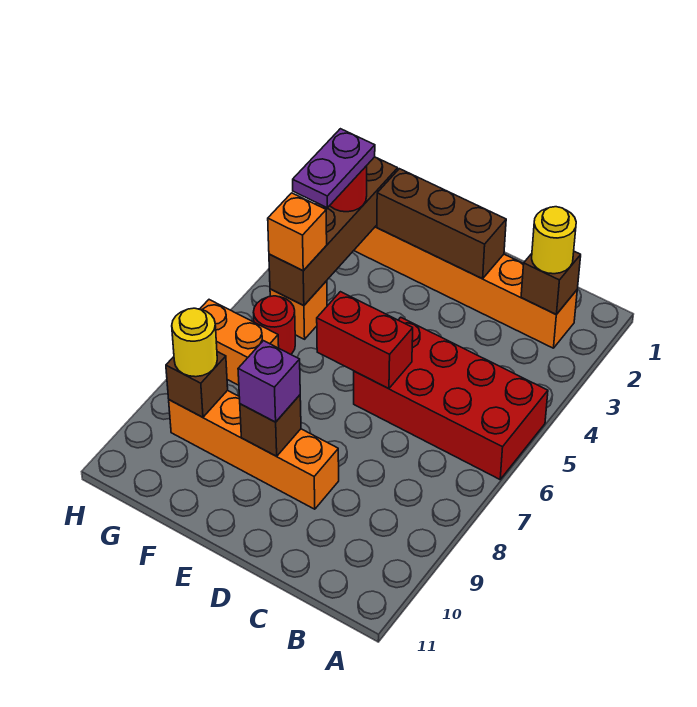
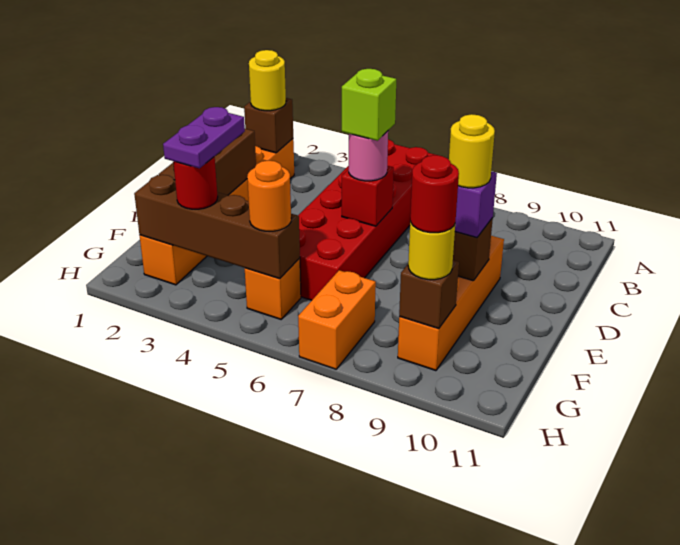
red brick A5:D6 level 1 -> red brick A5:F6 level 1
red brick D6:E6 level 2 -> red brick D6 level 2
none -> pink round brick D6 level 3
none -> lime brick D6 level 4
none -> yellow round brick E9 level 4
purple plate G3:G4 level 4 -> purple plate F3:G3 level 4
orange brick G5 level 3 -> orange round brick G5 level 3
red round brick G6 level 1 -> red round brick G9 level 4

